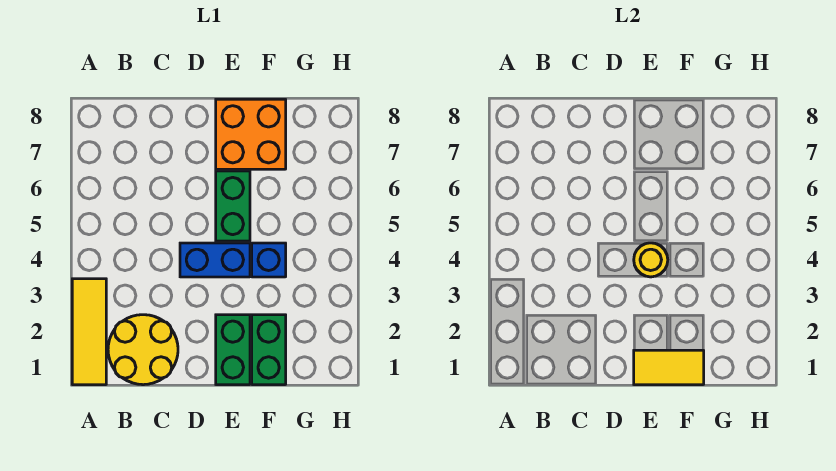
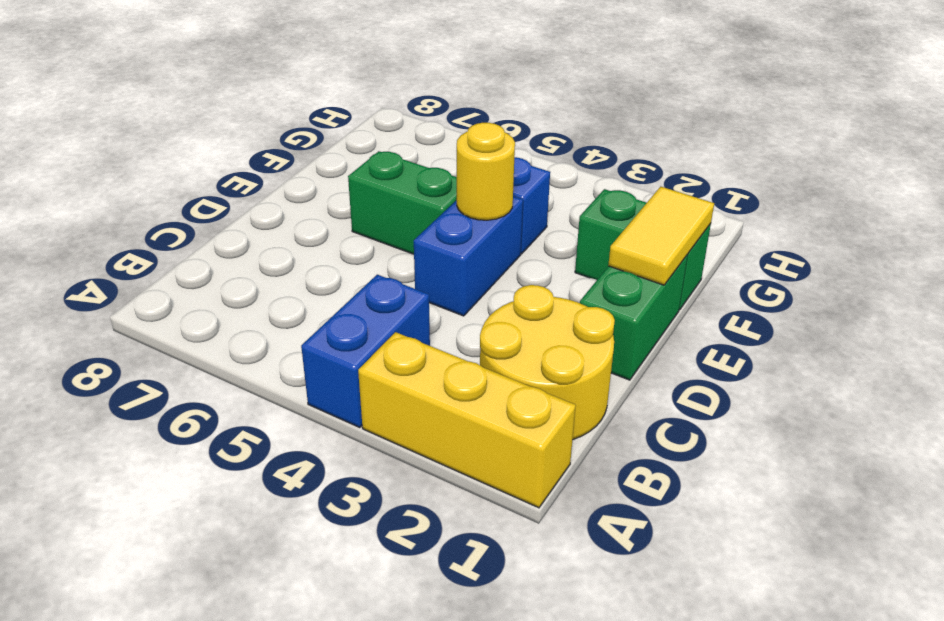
yellow tile A1:A3 level 1 -> yellow brick A1:A3 level 1
none -> blue brick A4:B4 level 1
green brick E1:E2 level 1 -> green brick D1:E1 level 1
orange brick E7:F8 level 1 -> none

